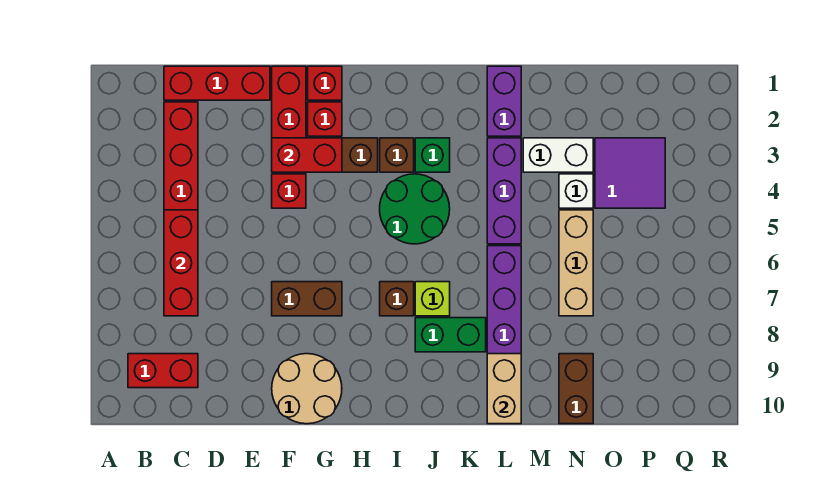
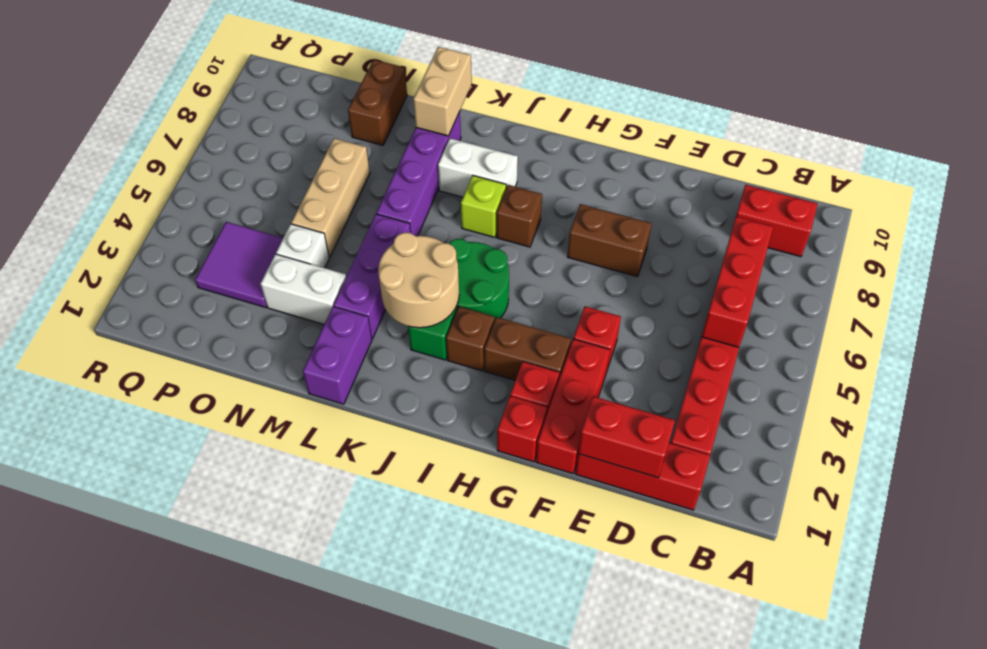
red brick F3:G3 level 2 -> red brick D1:E1 level 2
tan round brick F9:G10 level 1 -> tan round brick J3:K4 level 2
green brick J8:K8 level 1 -> white brick J8:K8 level 1

